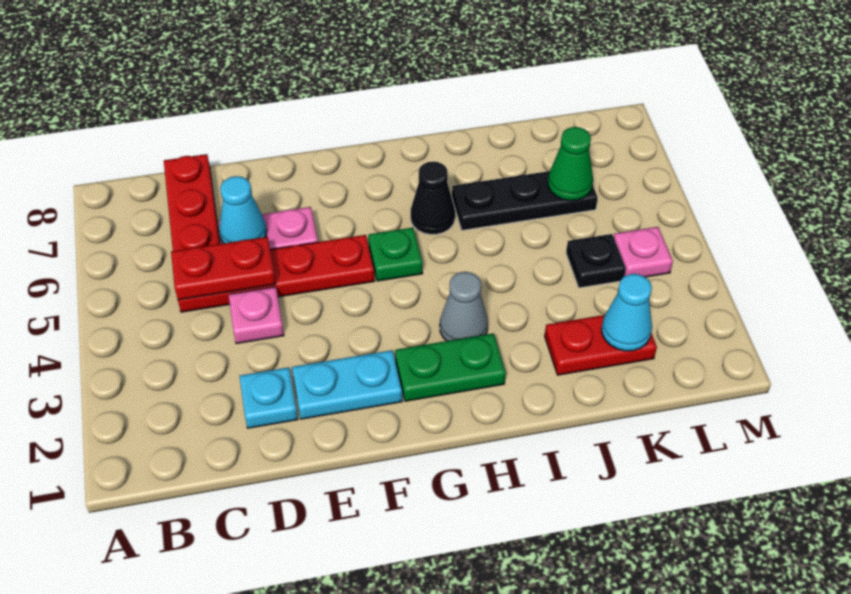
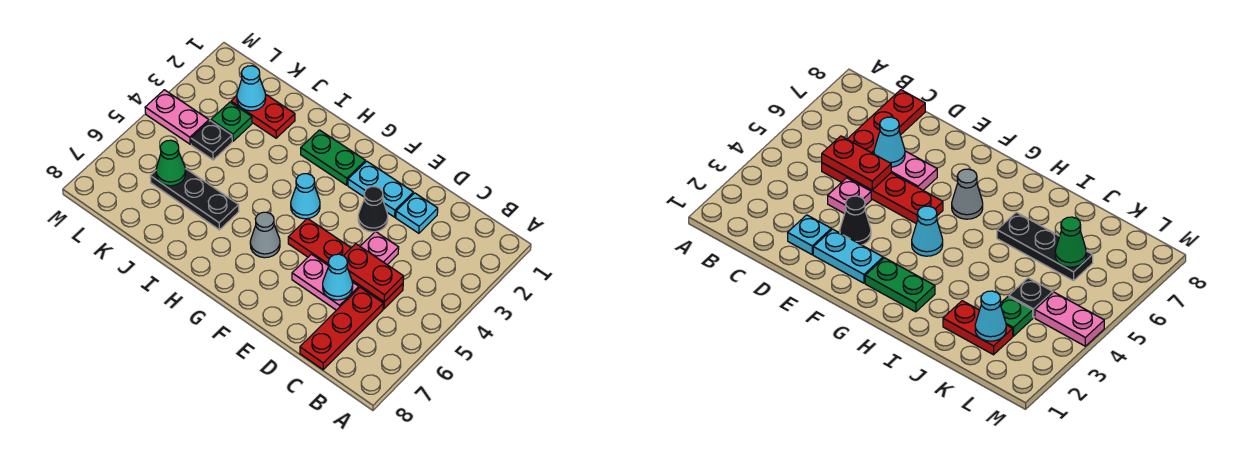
none -> cyan cone G4 level 1
green plate G5 level 1 -> green plate K3 level 1
grey cone H3 level 1 -> grey cone G6 level 1
black cone H6 level 1 -> black cone E3 level 1
pink plate L4 level 1 -> pink plate L4:M4 level 1

